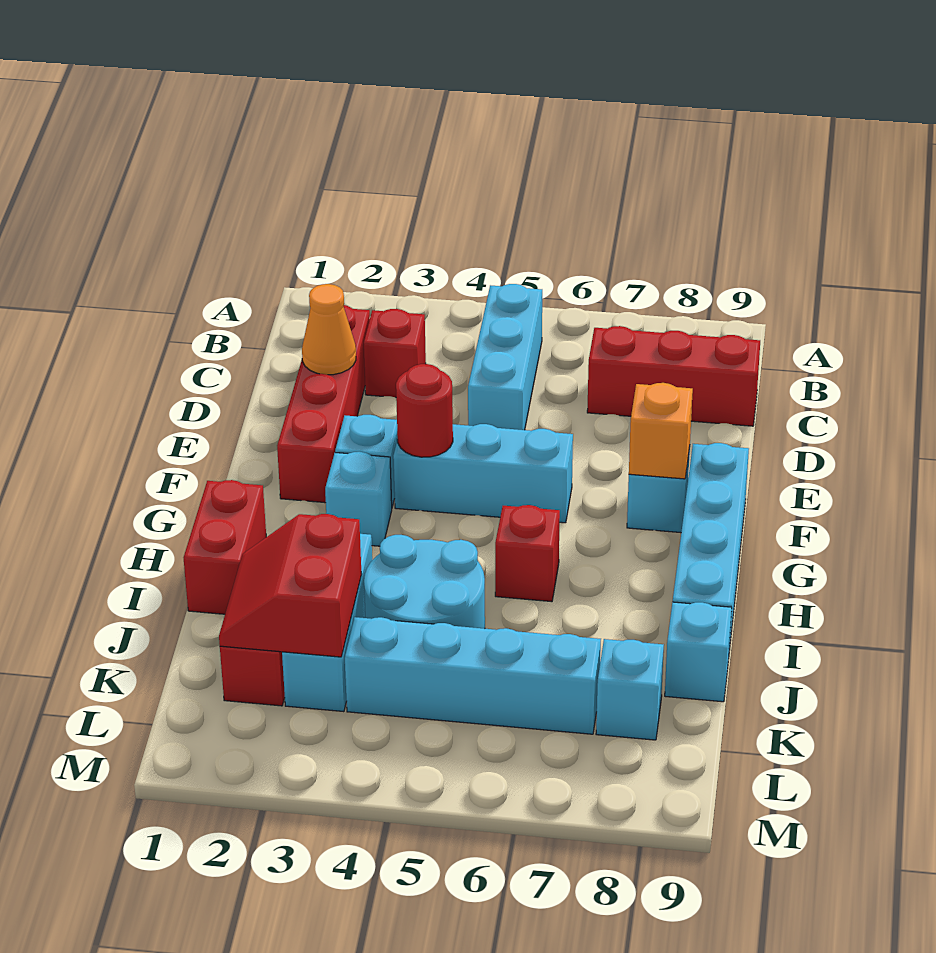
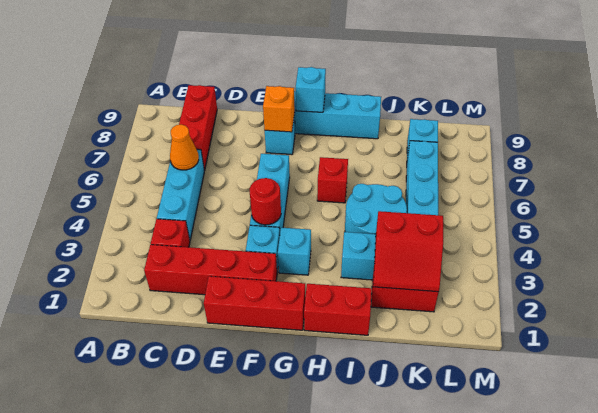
cyan brick B5:D5 level 1 -> cyan brick C4:C6 level 1
orange cone D2 level 2 -> orange cone C6 level 2
none -> red brick E1:G1 level 1
cyan brick J9 level 1 -> cyan brick G9 level 2

